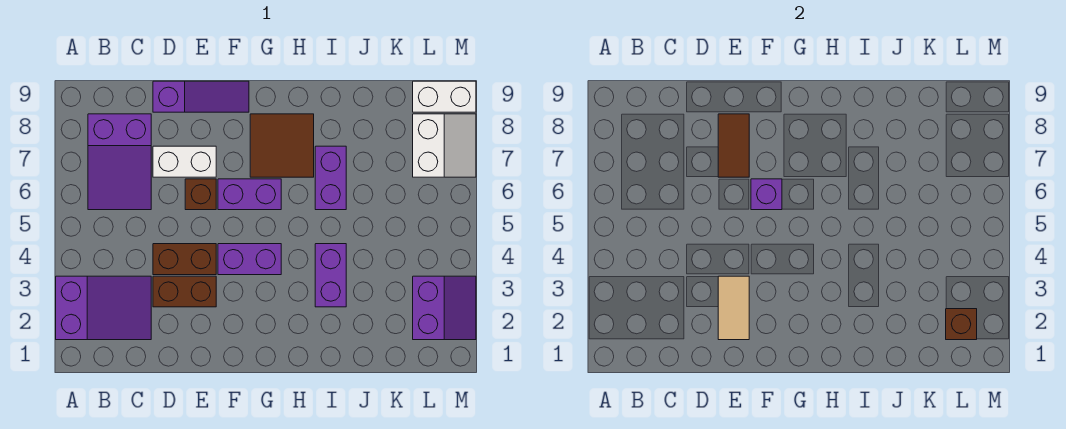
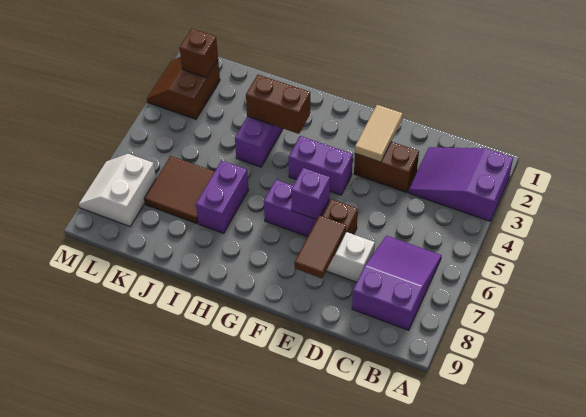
brown brick D4:E4 level 1 -> brown brick H3:I3 level 2
purple slope D9:F9 level 1 top D -> none
brown tile G7:H8 level 1 -> brown tile J6:K7 level 1
purple slope L2:M3 level 1 top L -> brown slope L2:M3 level 1 top L
white brick L9:M9 level 1 -> none

